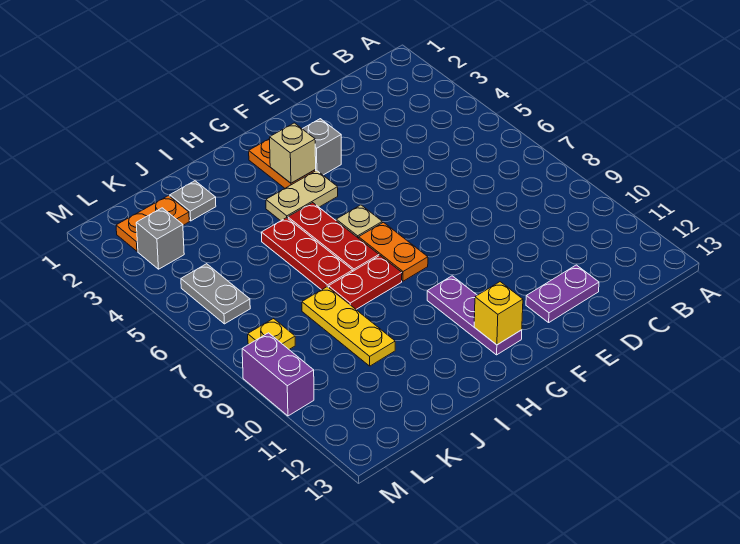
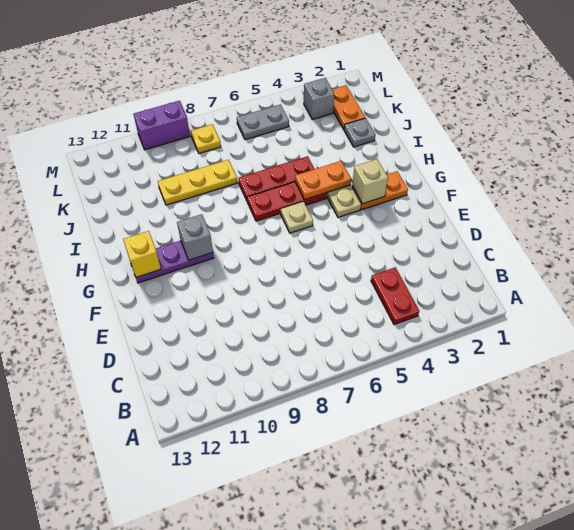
purple plate D12:E12 level 1 -> none
grey brick F3 level 1 -> grey brick G10 level 2
orange plate G7:G8 level 1 -> orange plate H4:H5 level 2
red plate H8:I8 level 1 -> red plate B4:C4 level 1

